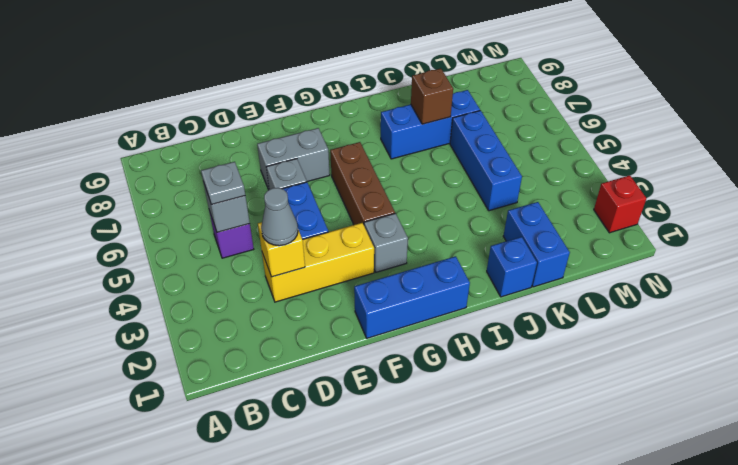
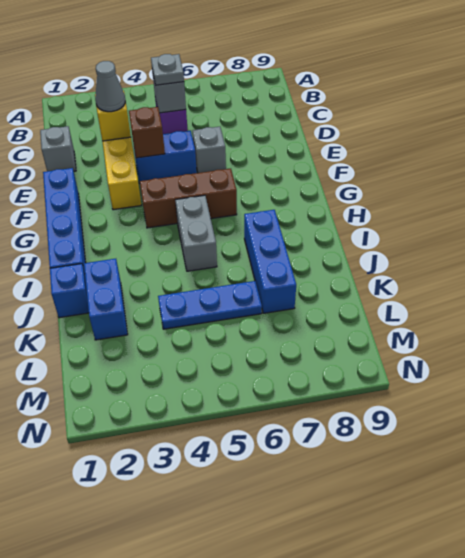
grey brick E7:F7 level 1 -> grey brick H5:I5 level 1
blue brick F1:H1 level 1 -> blue brick F1:I1 level 1
grey brick G3 level 1 -> grey brick D1 level 1
brown brick J7 level 2 -> brown brick E4 level 2
blue brick K1:K2 level 1 -> blue brick J2:K2 level 1
blue brick K4:K6 level 1 -> blue plate K4:K6 level 1
red brick N2 level 1 -> none

